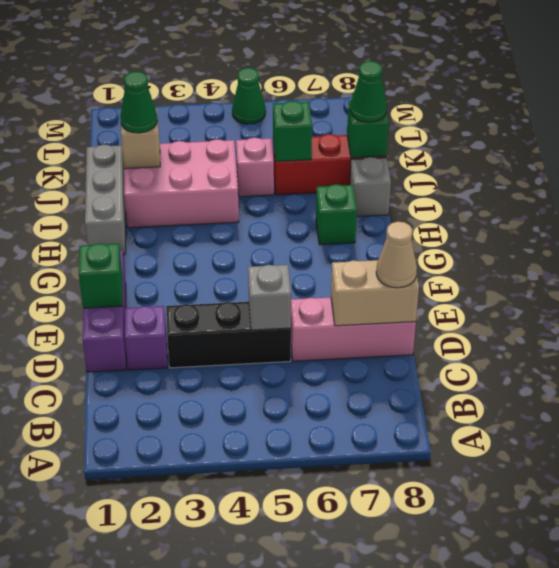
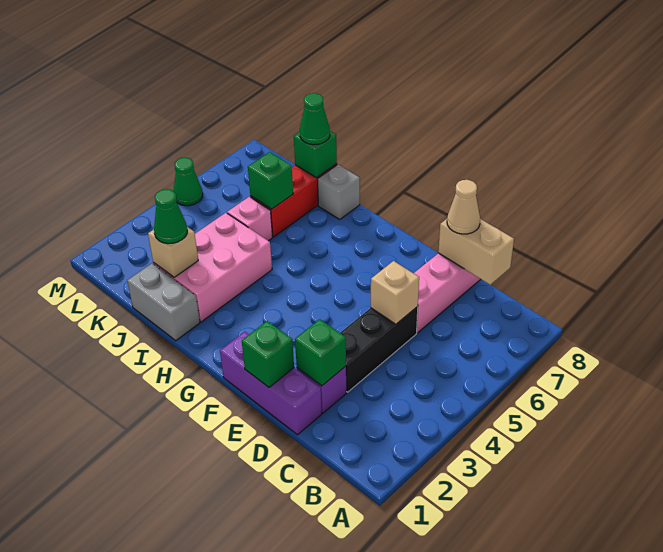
grey brick D5 level 2 -> tan brick D5 level 2
tan brick D7:D8 level 2 -> tan brick C8:D8 level 2
grey brick H1:J1 level 1 -> grey brick I1:J1 level 1
green brick H7 level 1 -> green brick D2 level 2

